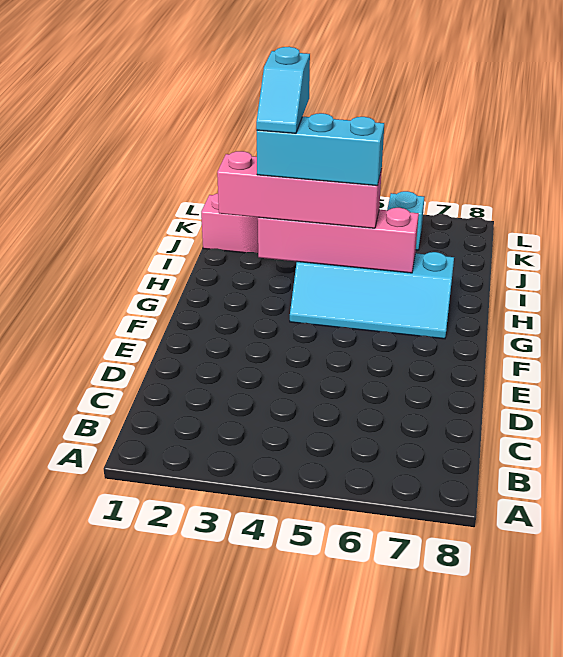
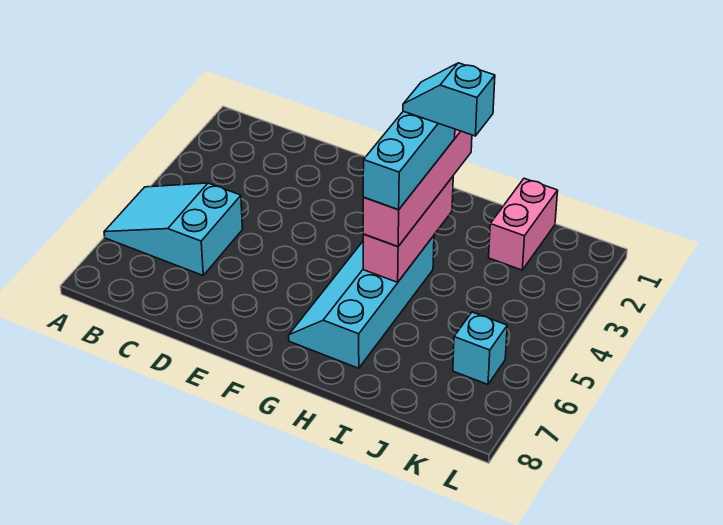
none -> cyan slope A5:C6 level 1 top C
pink brick H3:H6 level 2 -> pink brick H3:H5 level 2

